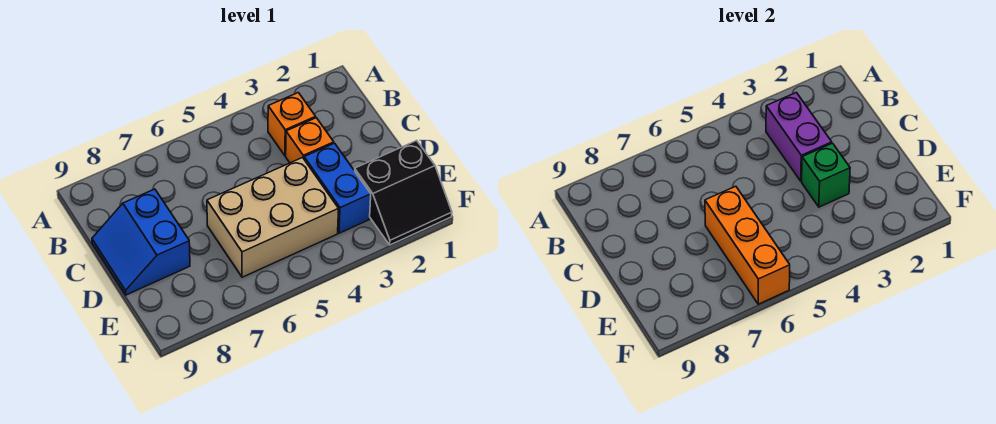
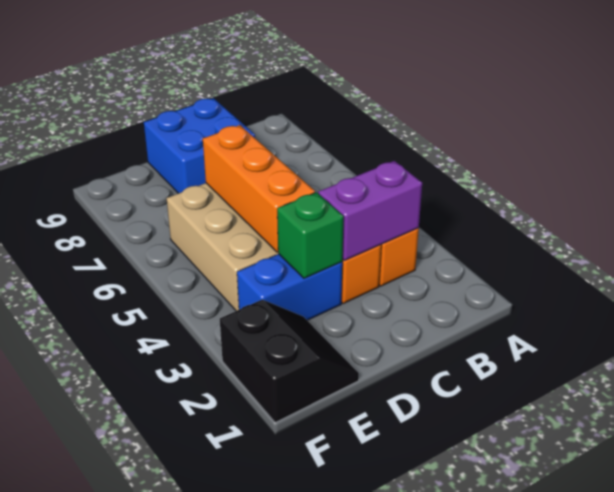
blue slope C8:D9 level 1 top 8 -> blue brick C8:D9 level 1
orange brick D6:F6 level 2 -> orange brick D4:D6 level 2
black slope E1:F2 level 1 top E -> black slope E1:F2 level 1 top F

